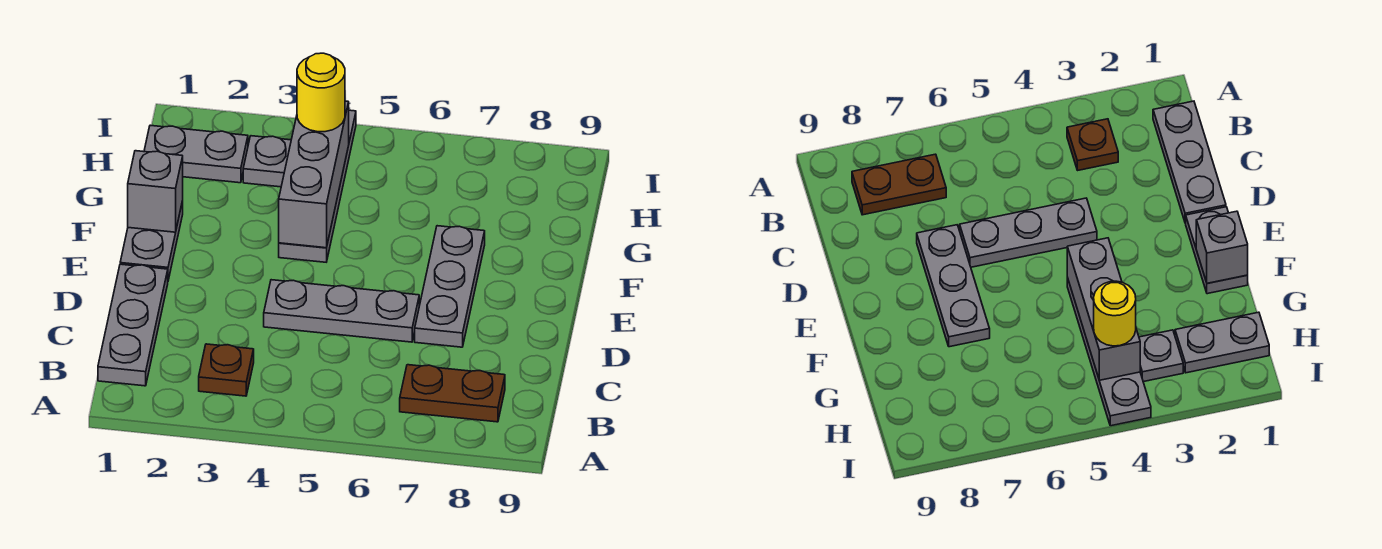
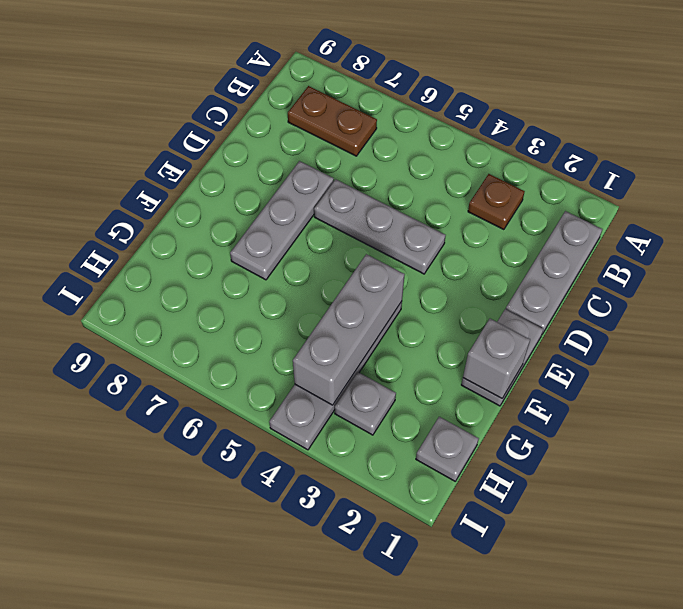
grey plate H1:H2 level 1 -> grey plate H1 level 1
yellow round brick H4 level 3 -> none

